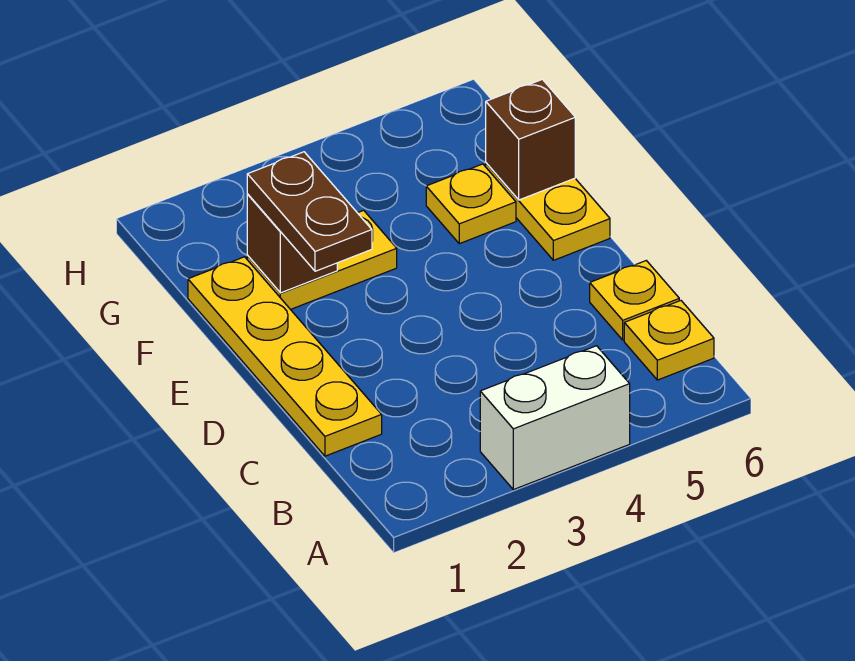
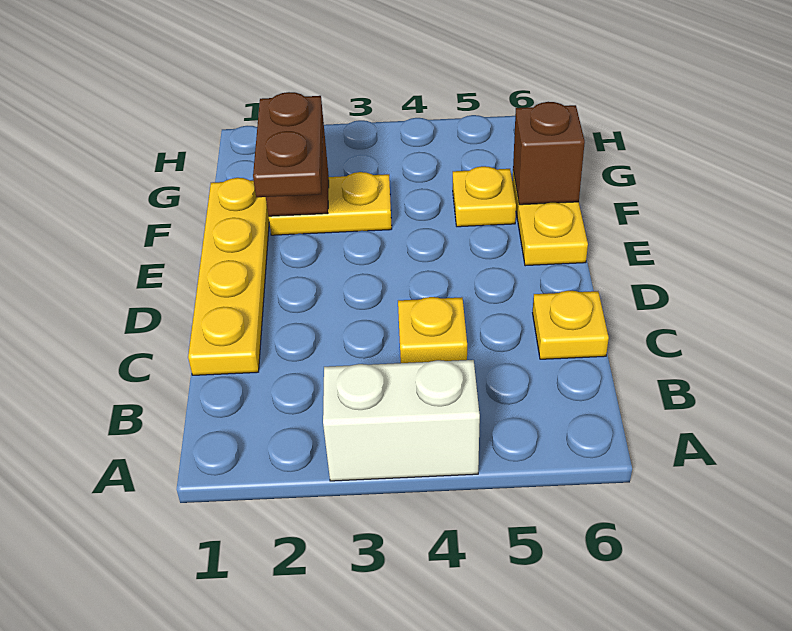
yellow plate B6 level 1 -> yellow plate C4 level 1

